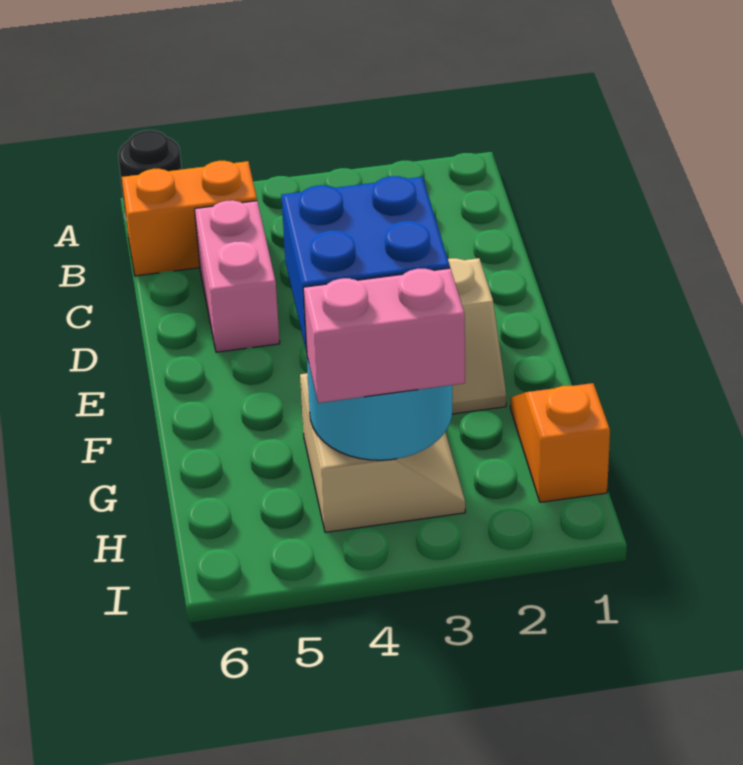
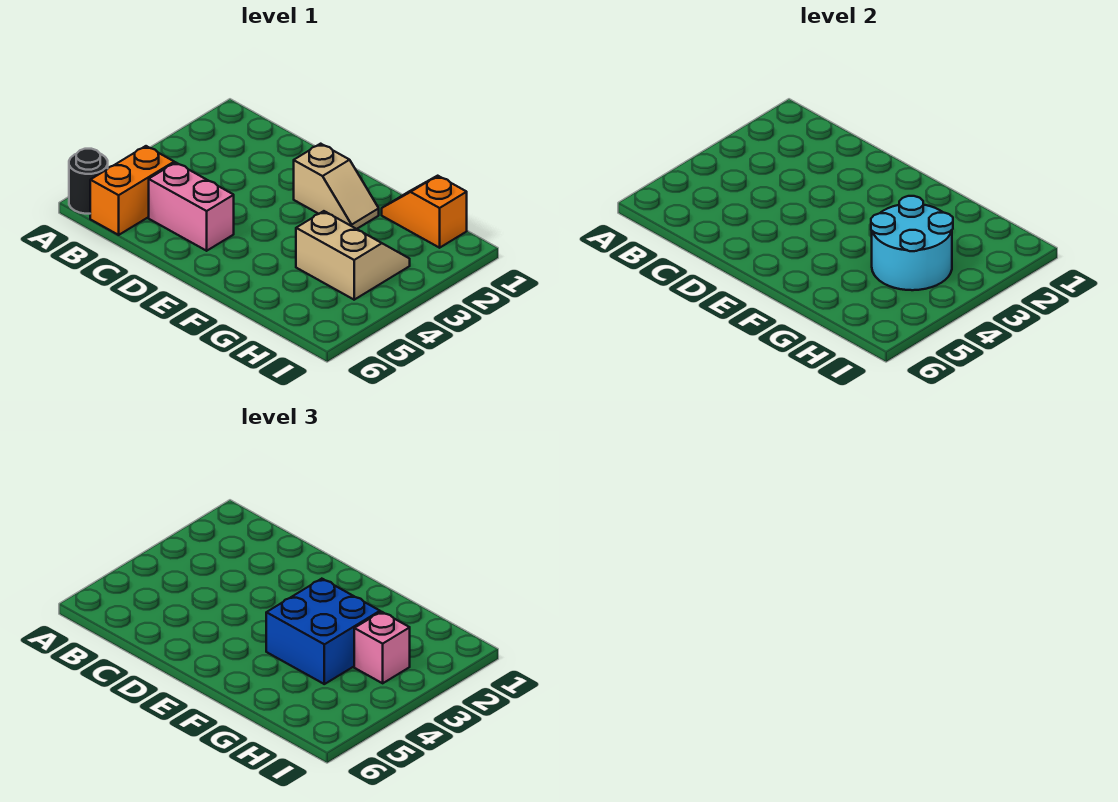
pink brick H3:H4 level 3 -> pink brick H3 level 3

